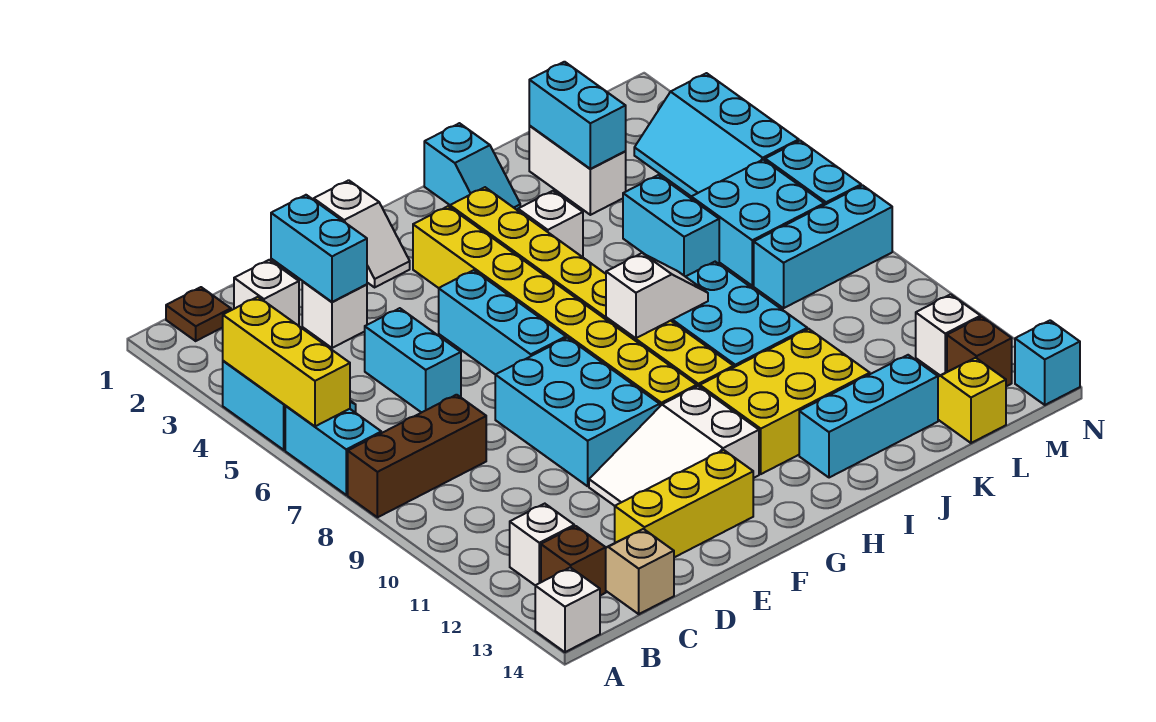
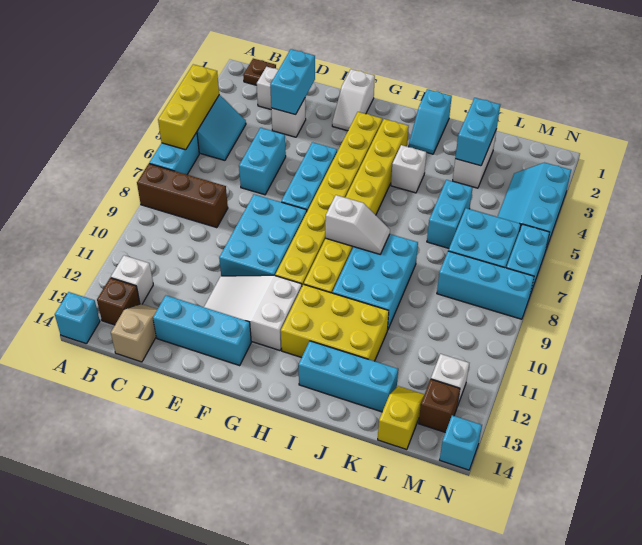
white brick A14 level 1 -> cyan brick A14 level 1
yellow brick D13:F13 level 1 -> cyan brick D13:F13 level 1

